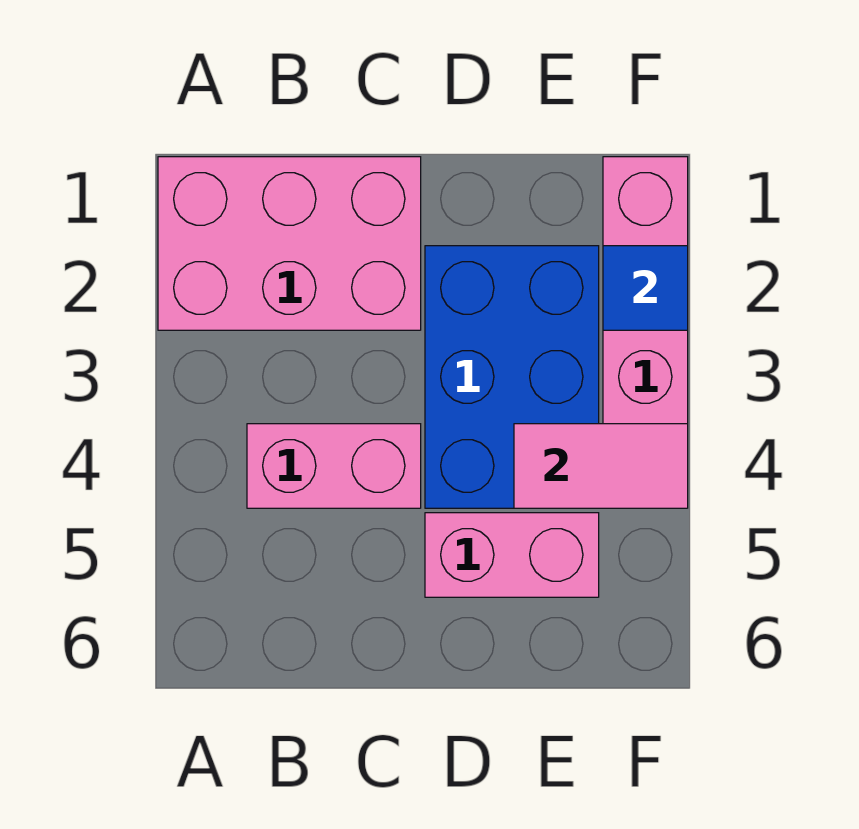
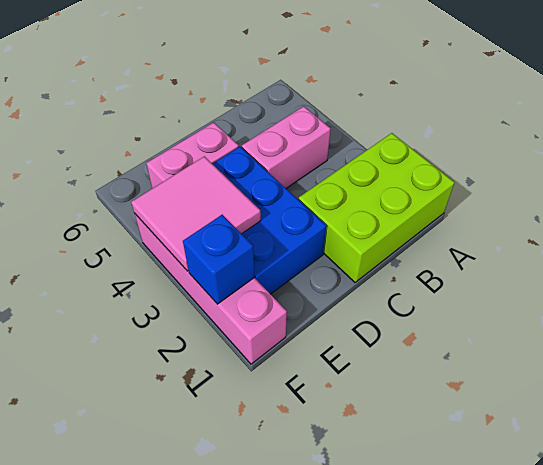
pink brick A1:C2 level 1 -> lime brick A1:C2 level 1
pink tile E4:F4 level 2 -> pink tile E3:F4 level 2
blue tile F2 level 2 -> blue brick F2 level 2

